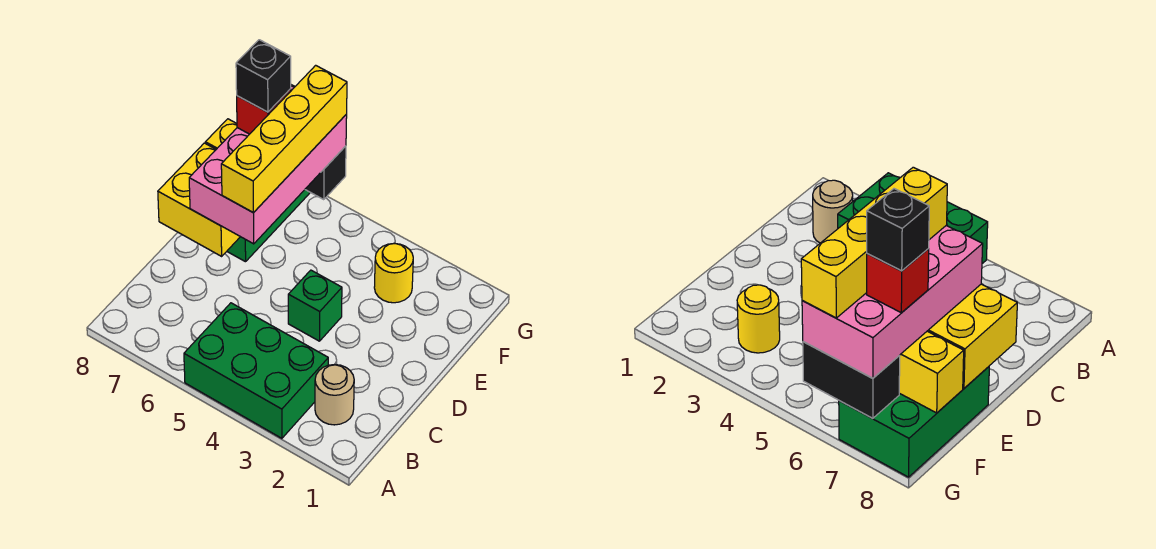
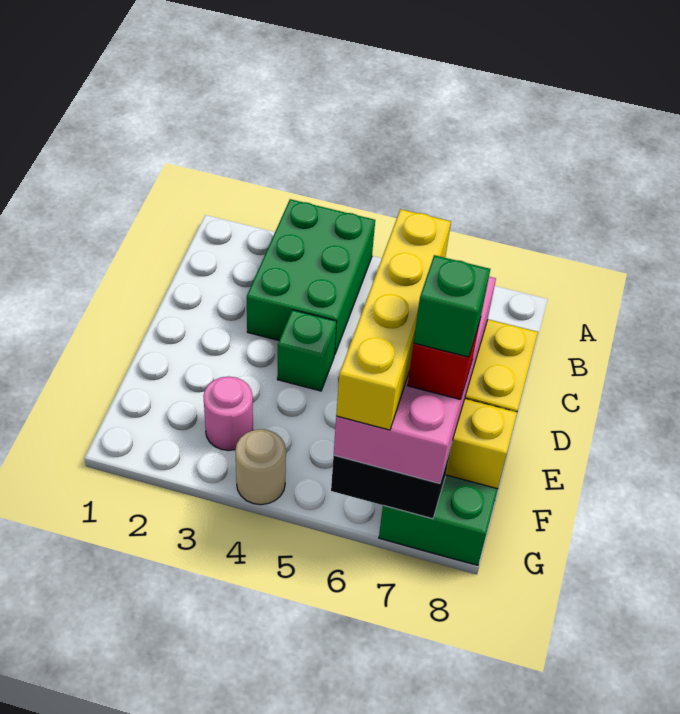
green brick A3:B5 level 1 -> green brick A3:C4 level 1
tan round brick B2 level 1 -> tan round brick G4 level 1
yellow round brick F3 level 1 -> pink round brick F3 level 1
black brick F7 level 5 -> green brick F7 level 5

